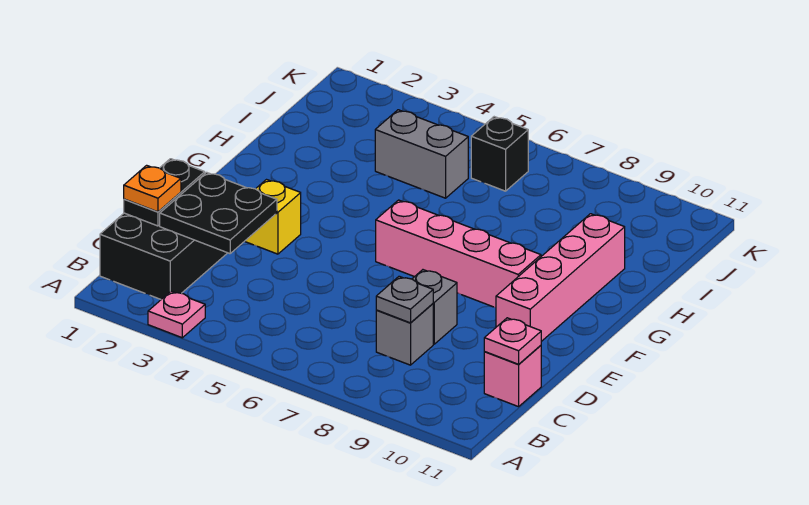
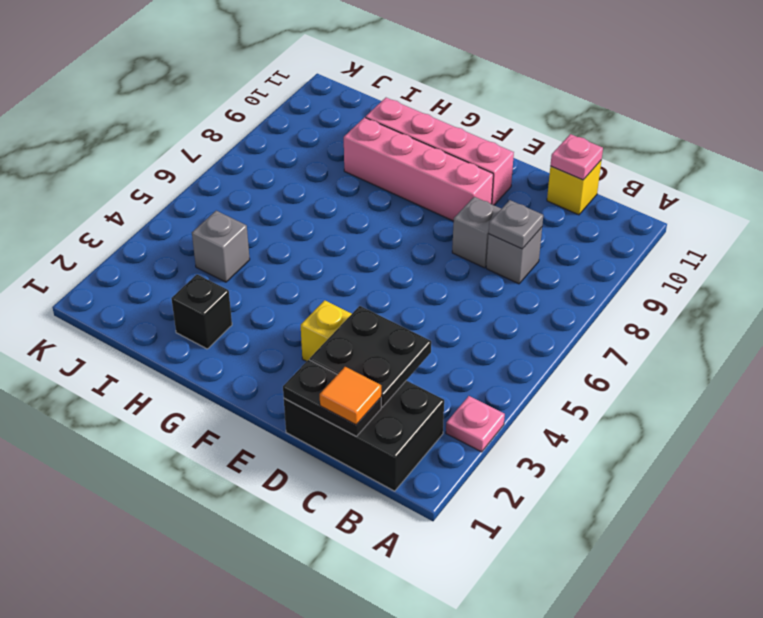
orange plate C1 level 3 -> orange tile C1 level 3
pink brick C11 level 1 -> yellow brick C11 level 1
pink brick F6:F9 level 1 -> pink brick E9:H9 level 1
grey brick I4:I5 level 1 -> grey brick I4 level 1
black brick J6 level 1 -> black brick H2 level 1

